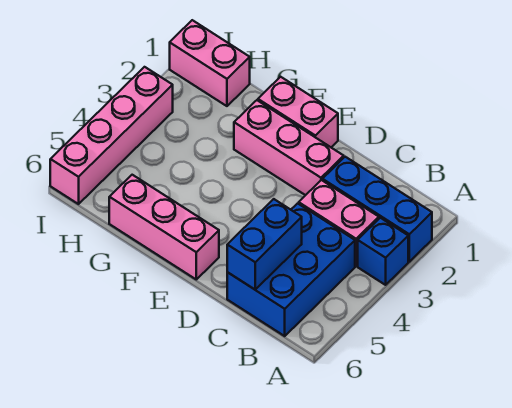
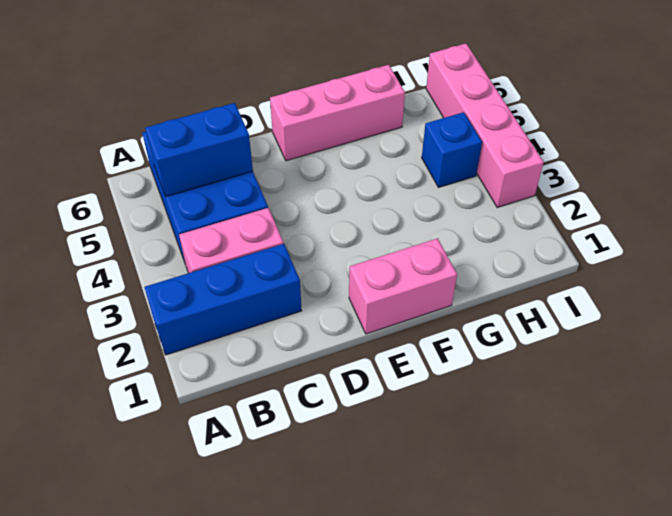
blue brick A3 level 1 -> blue brick H4 level 1
blue brick C5:C6 level 2 -> blue brick B5:C5 level 2
pink brick D2:F2 level 1 -> none
pink brick H1:I1 level 1 -> none

